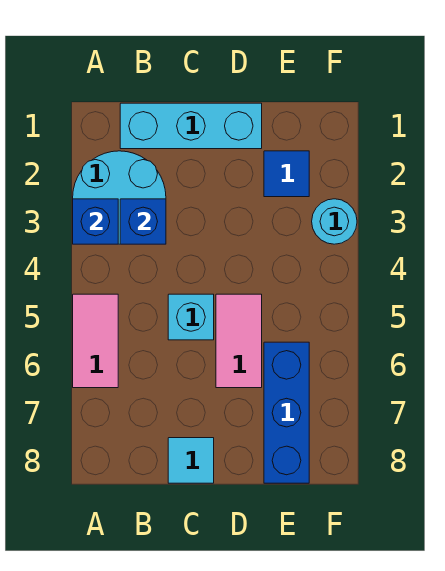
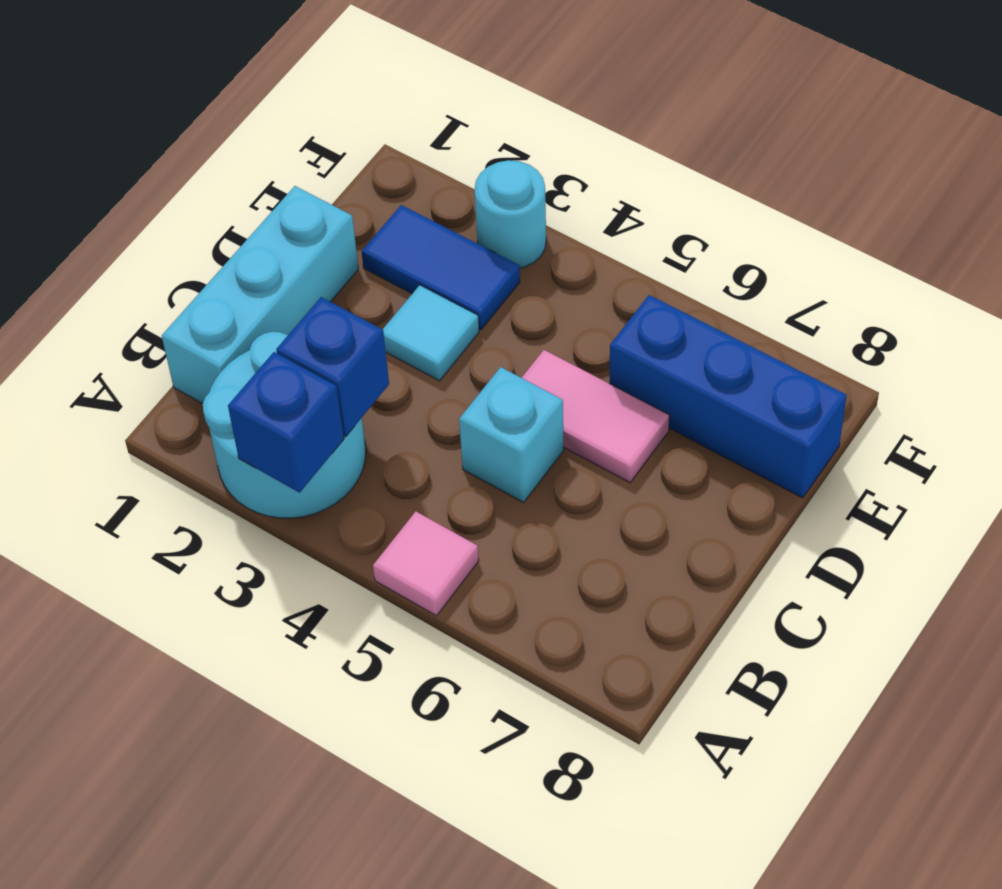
pink tile A5:A6 level 1 -> pink tile A5 level 1
cyan tile C8 level 1 -> cyan tile D3 level 1
blue tile E2 level 1 -> blue tile E2:E3 level 1

